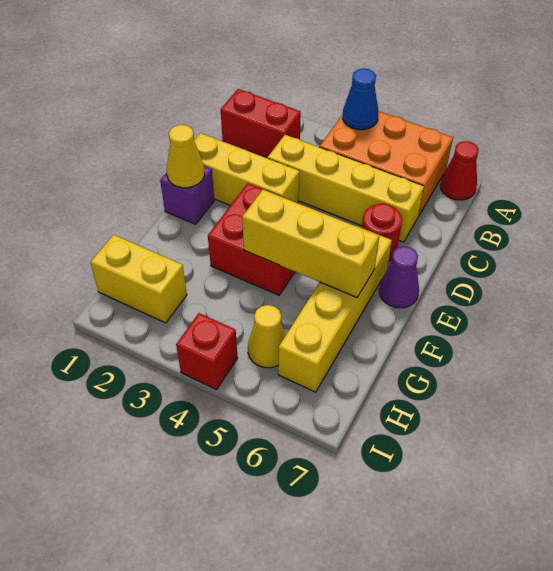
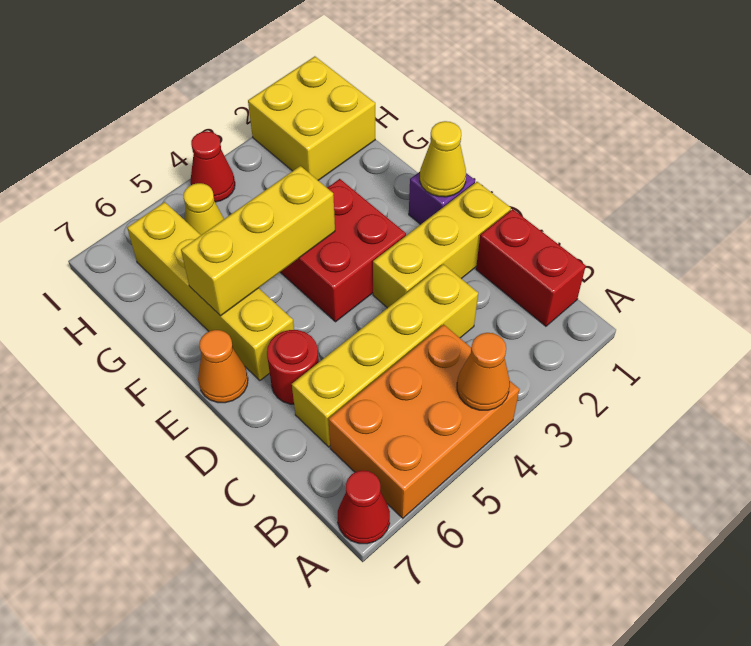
blue cone A4 level 2 -> orange cone A4 level 2
red brick B1:B2 level 1 -> red brick B1:C1 level 1
purple cone E7 level 1 -> orange cone E7 level 1
yellow brick H1:H2 level 1 -> yellow brick H1:I2 level 1
red brick I4 level 1 -> red cone I4 level 1

